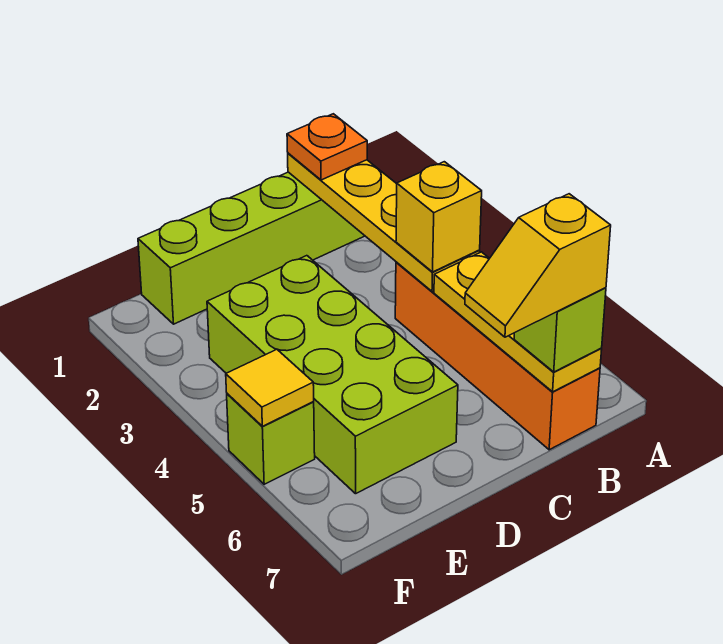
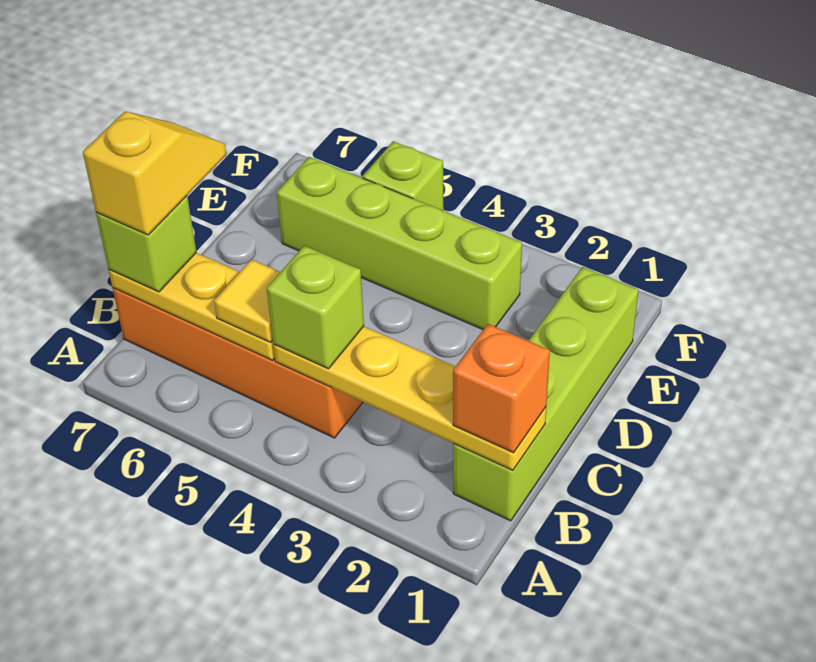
orange plate B1 level 3 -> orange brick B1 level 3
yellow brick B4 level 3 -> lime brick B4 level 3
lime brick D3:E6 level 1 -> lime brick E3:E6 level 1
yellow tile F5 level 2 -> yellow tile B5 level 3

